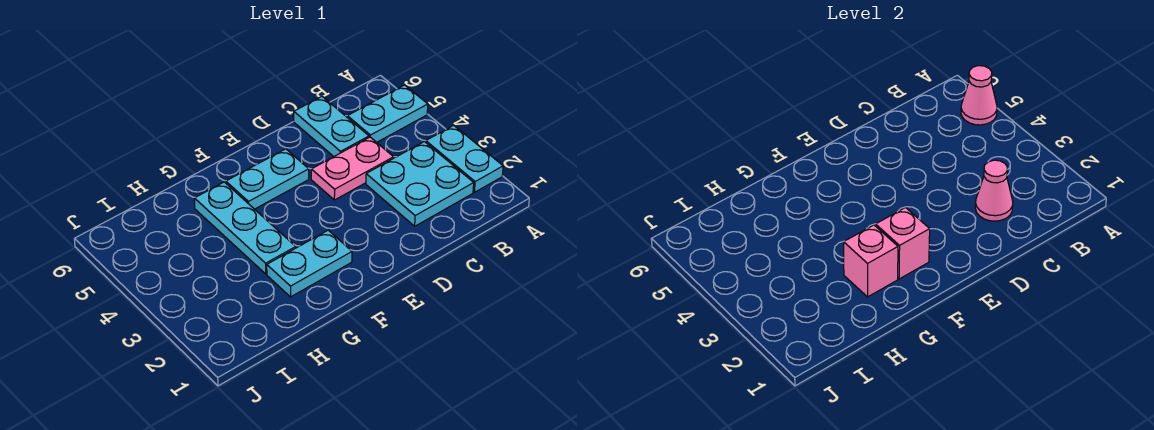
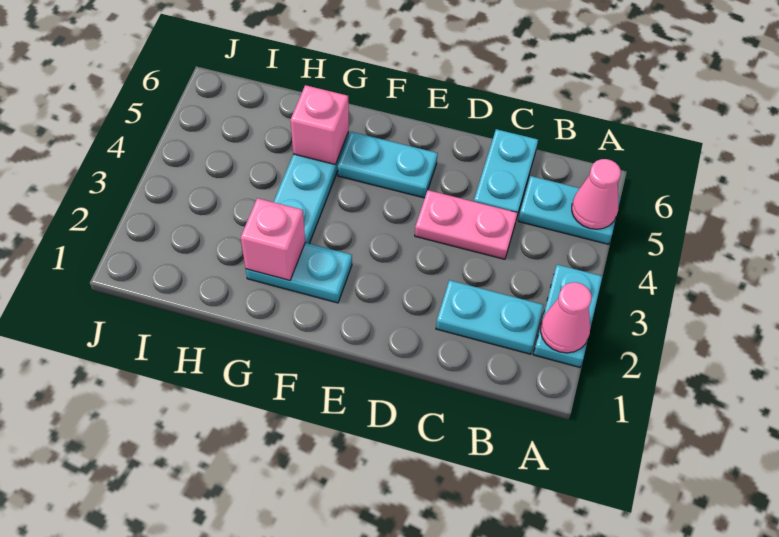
cyan plate B2:C3 level 1 -> cyan plate B2:C2 level 1
pink cone C2 level 2 -> pink cone A2 level 2
pink brick F2 level 2 -> pink brick G5 level 2

